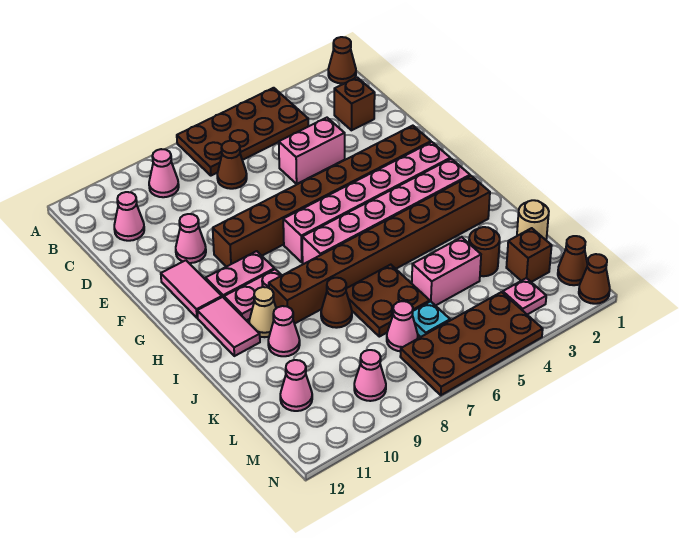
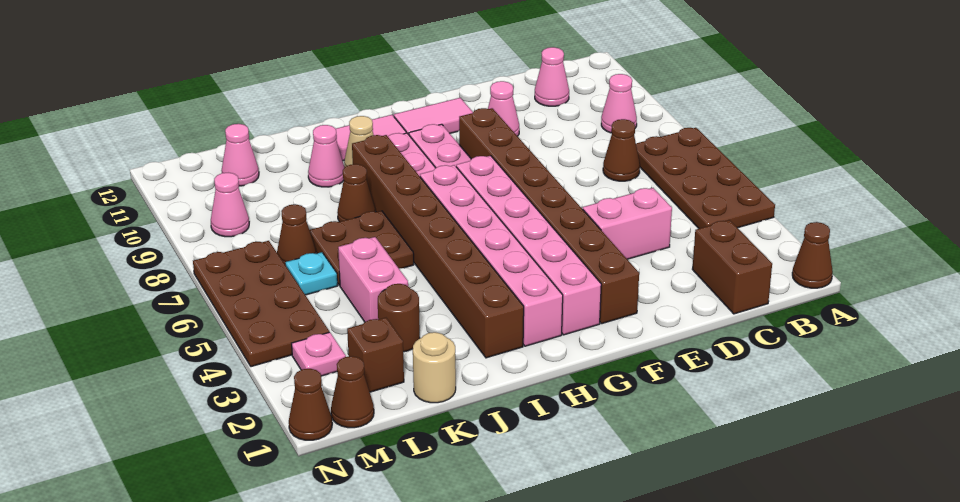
brown brick C2 level 1 -> brown brick C1:C2 level 1
pink brick D4:D5 level 1 -> pink brick D4:E4 level 1
pink cone L7 level 1 -> brown cone L7 level 1

